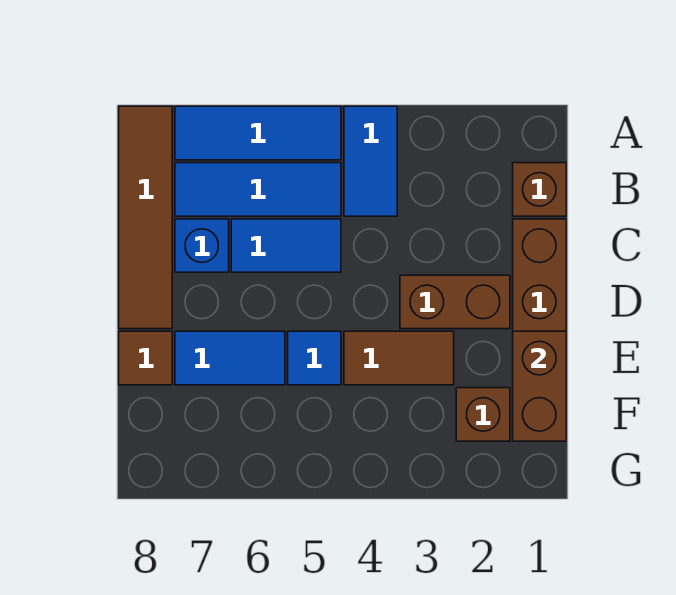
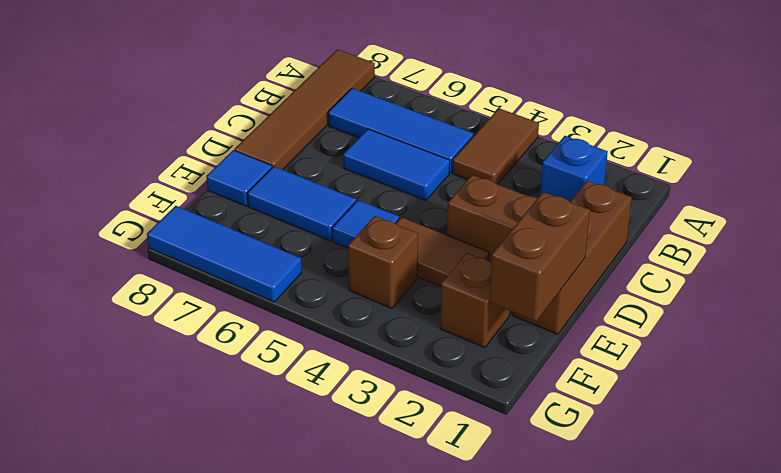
blue tile A4:B4 level 1 -> brown tile A4:B4 level 1
blue tile A5:A7 level 1 -> blue tile G6:G8 level 1
brown brick B1 level 1 -> brown brick F4 level 1
blue brick C7 level 1 -> blue brick B2 level 1
brown tile E8 level 1 -> blue tile E8 level 1

